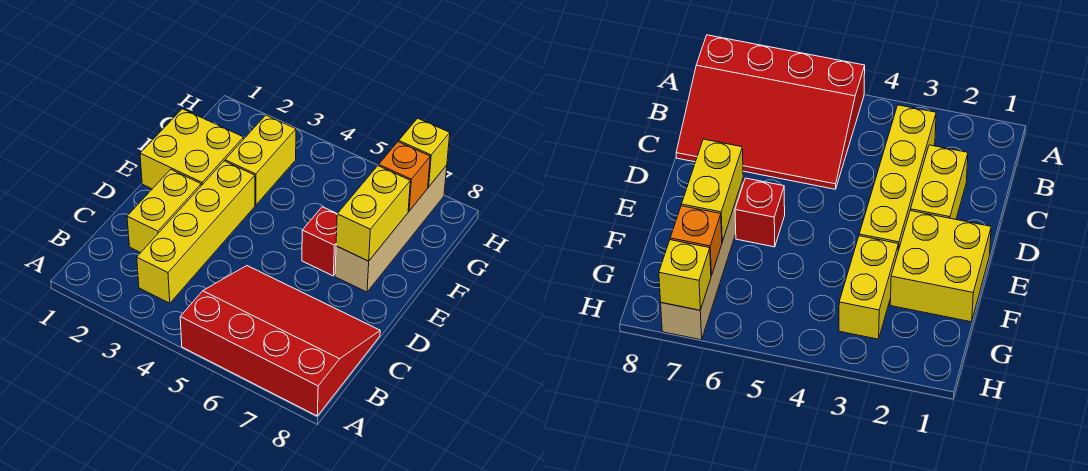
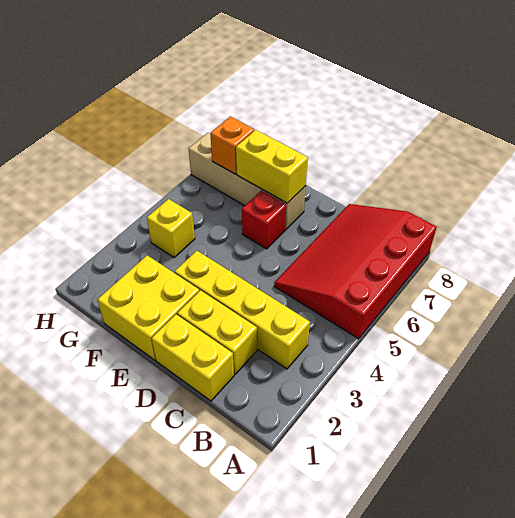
yellow brick F3:G3 level 1 -> yellow brick C1:D1 level 1
yellow brick H7 level 2 -> yellow brick G4 level 1

